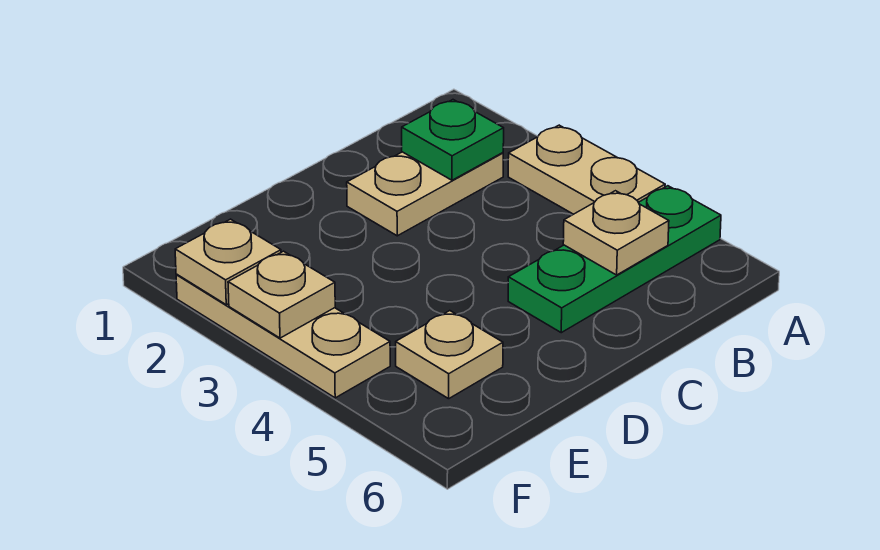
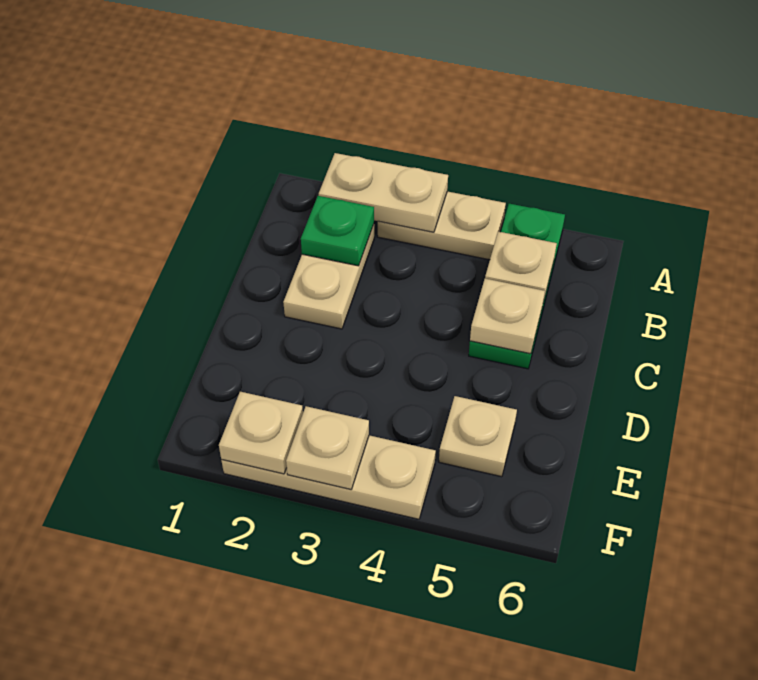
none -> tan plate A2:A3 level 2
none -> tan plate C5 level 2

